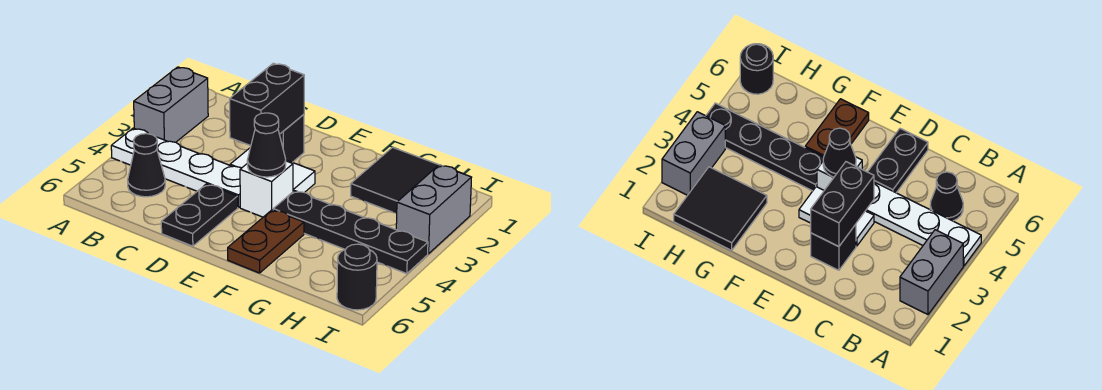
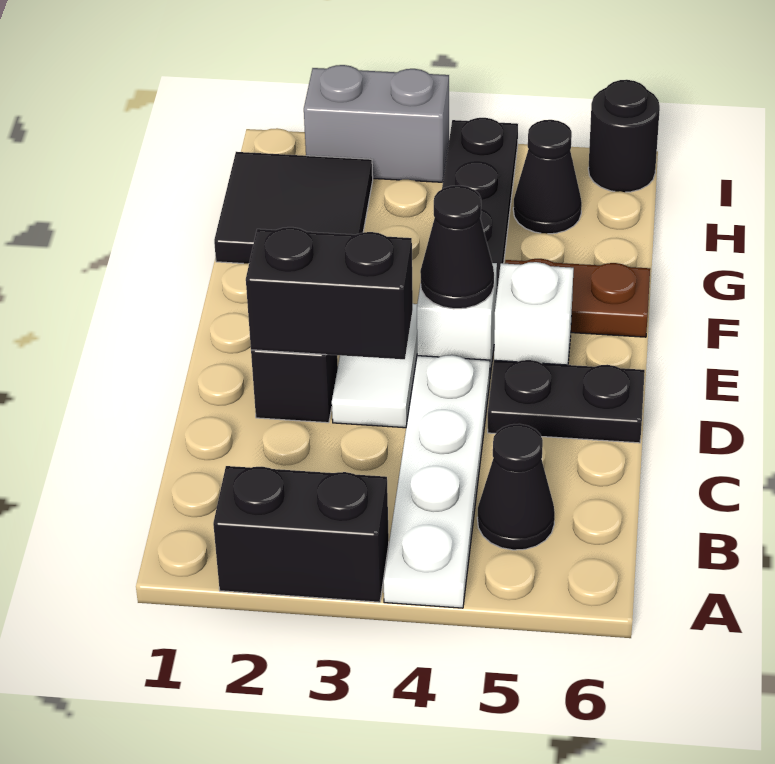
grey brick A2:A3 level 1 -> black brick A2:A3 level 1
none -> white brick E5 level 1
none -> black cone H5 level 1

